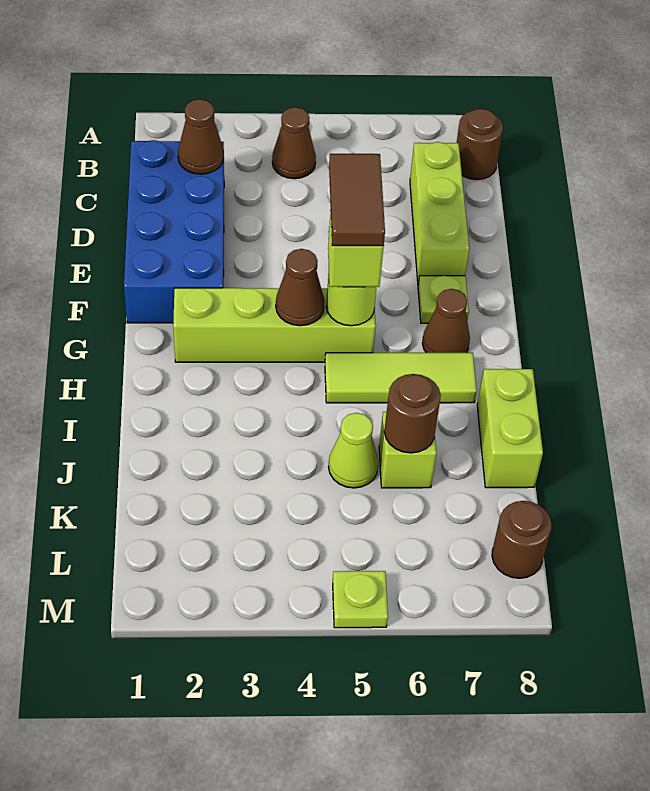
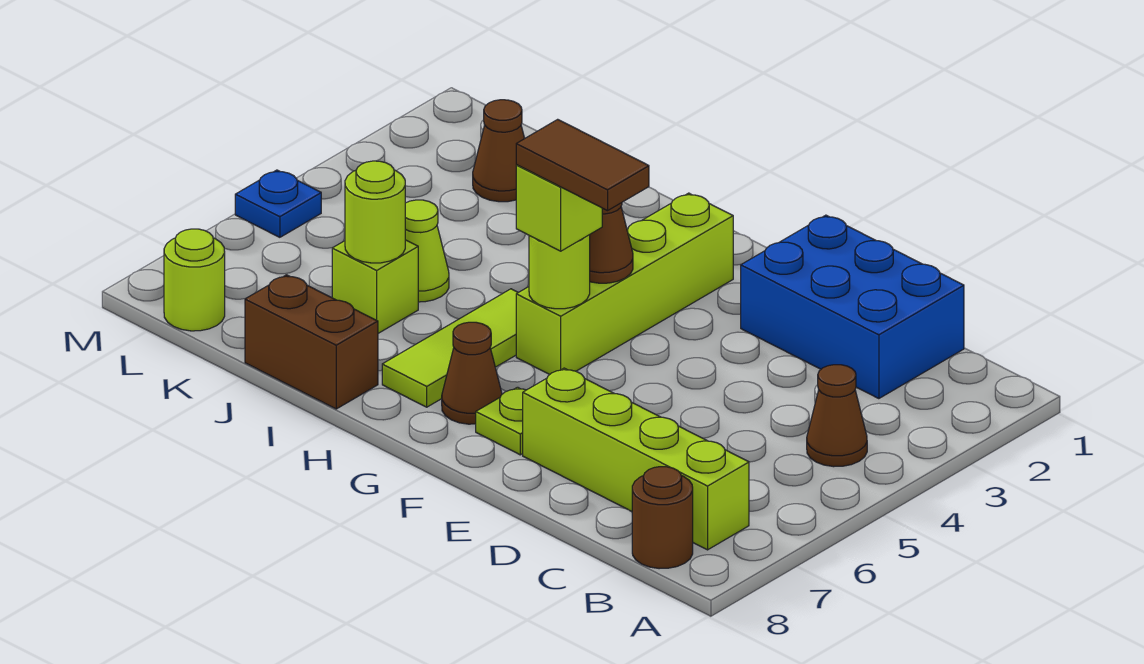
blue brick C1:F2 level 1 -> blue brick C1:E2 level 1
brown cone C2 level 2 -> brown cone K2 level 1
lime brick C7:E7 level 1 -> lime brick B7:E7 level 1
lime brick I8:J8 level 1 -> brown brick I8:J8 level 1
brown round brick J6 level 2 -> lime round brick J6 level 2
brown round brick L8 level 1 -> lime round brick L8 level 1
lime plate M5 level 1 -> blue plate M5 level 1

